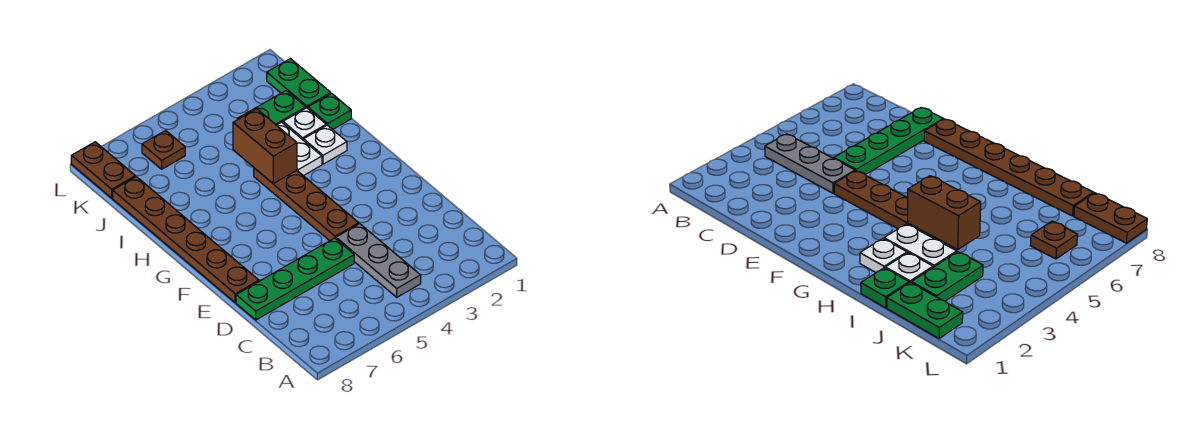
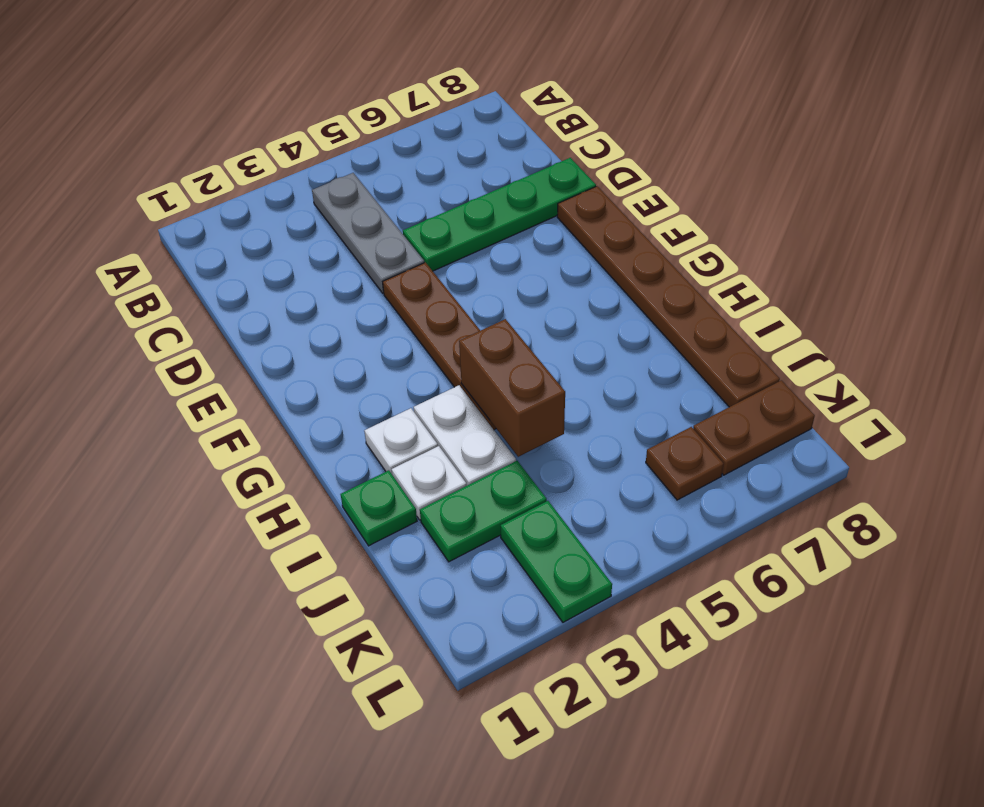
green plate J1:K1 level 1 -> green plate K3:L3 level 1
brown plate K8:L8 level 1 -> brown plate K7:K8 level 1

